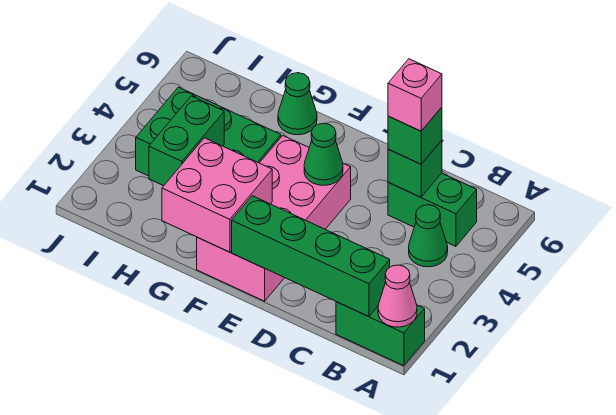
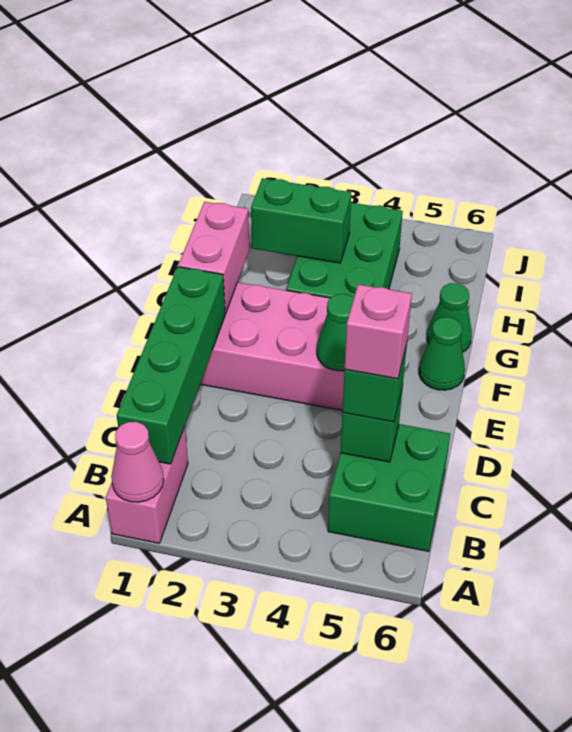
green brick A1:B1 level 1 -> pink brick A1:B1 level 1
green cone B4 level 1 -> green cone F6 level 1
green brick B5:C5 level 1 -> green brick B5:C6 level 1
pink brick F1:G2 level 2 -> pink brick F1:G1 level 2

